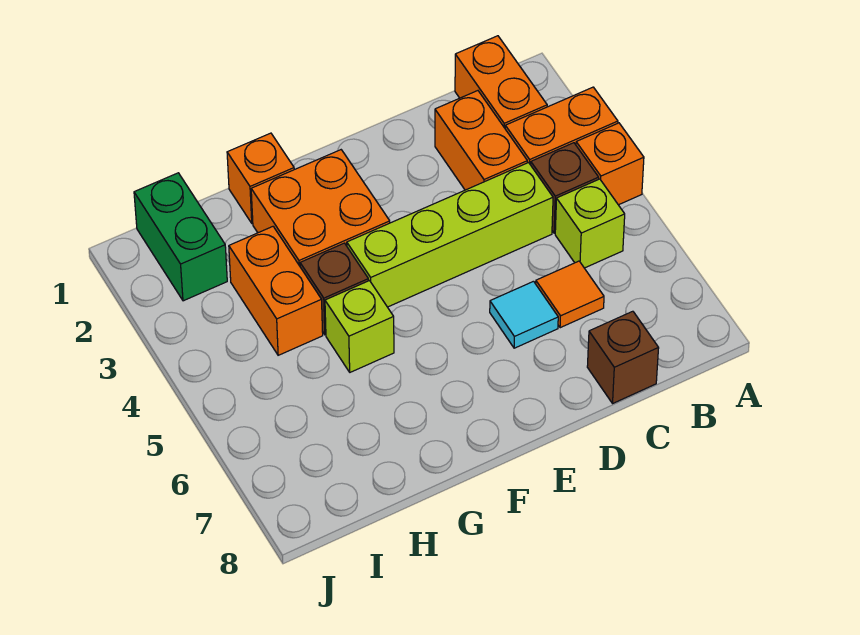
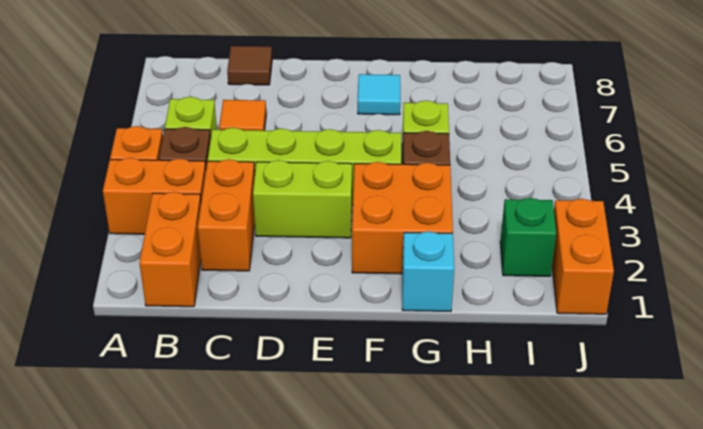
brown brick C8 level 1 -> brown tile C8 level 1
none -> lime brick D3:E3 level 1
cyan tile D6 level 1 -> cyan tile F7 level 1
orange brick G1 level 1 -> cyan brick G1 level 1
orange brick H3:H4 level 1 -> orange brick J1:J2 level 1
green brick I1:I2 level 1 -> green brick I2 level 1

